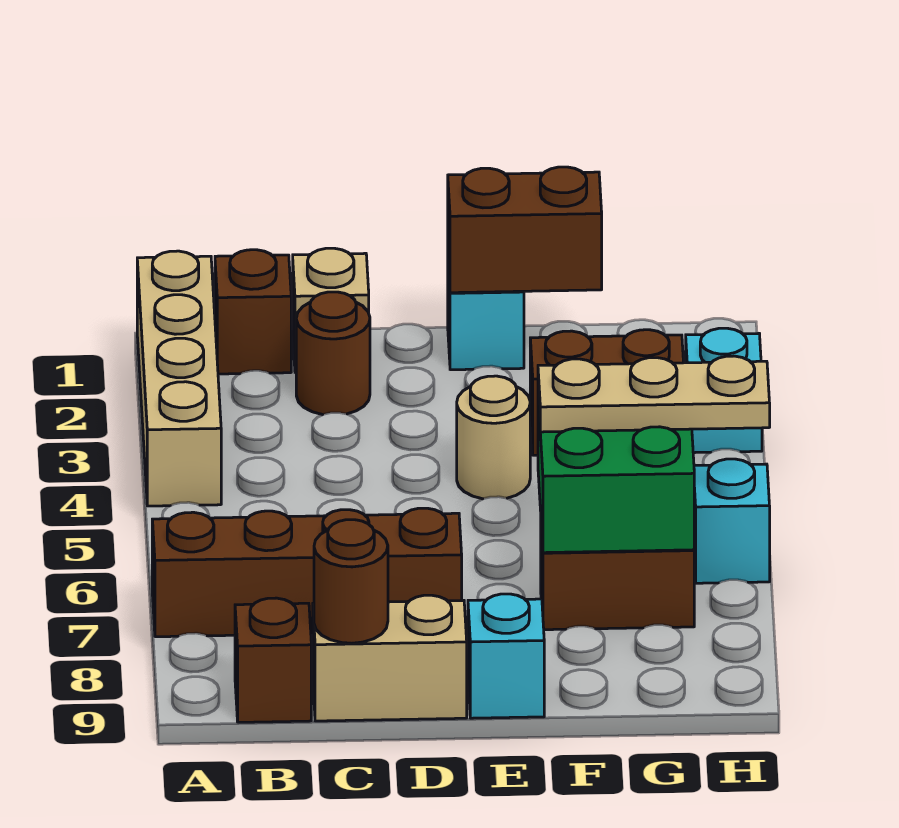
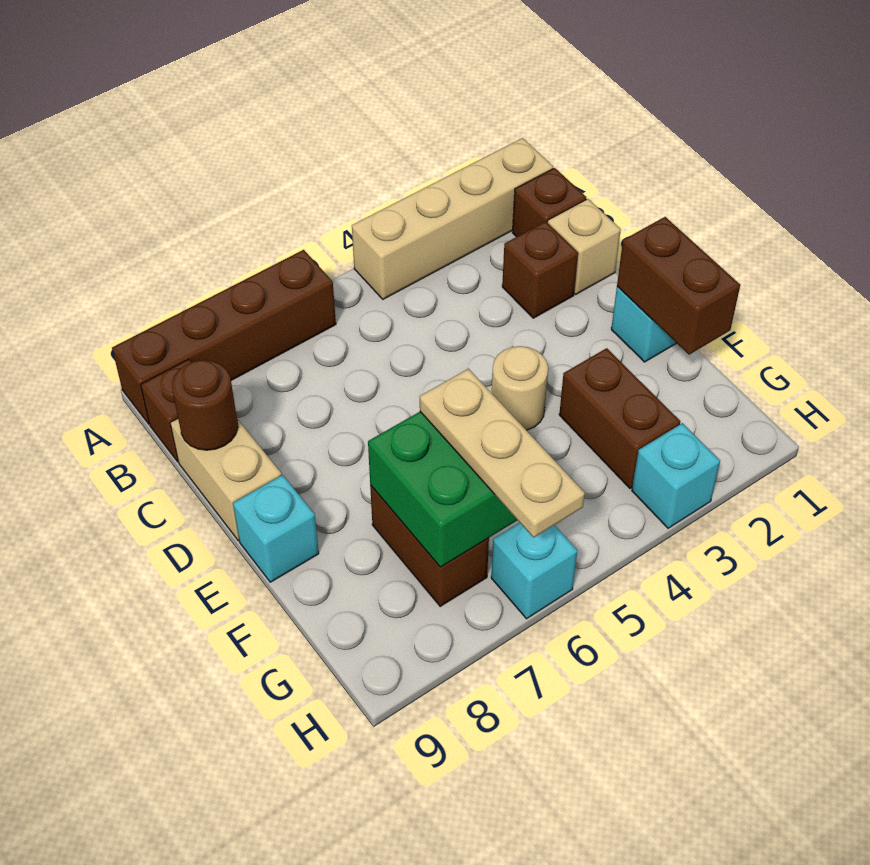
brown brick A7:D7 level 1 -> brown brick A6:A9 level 1
brown round brick C2 level 1 -> brown brick C2 level 1

